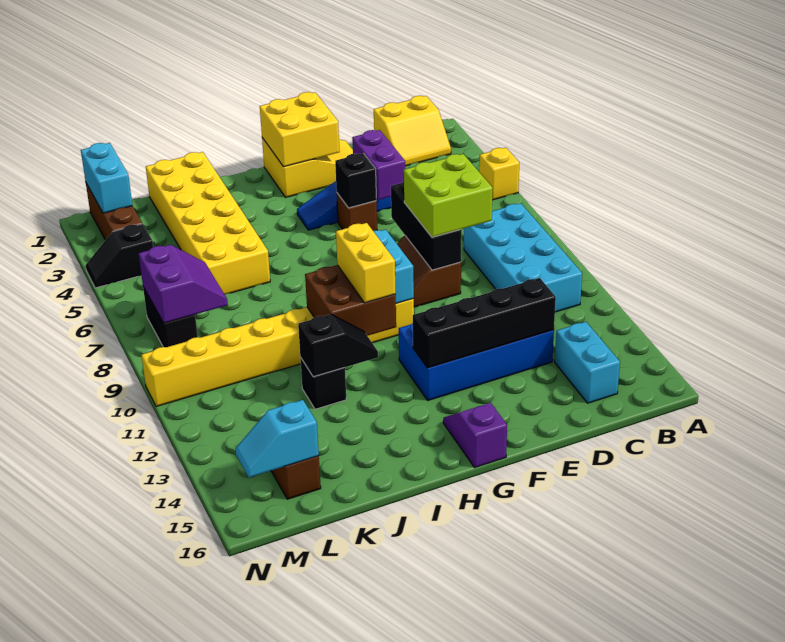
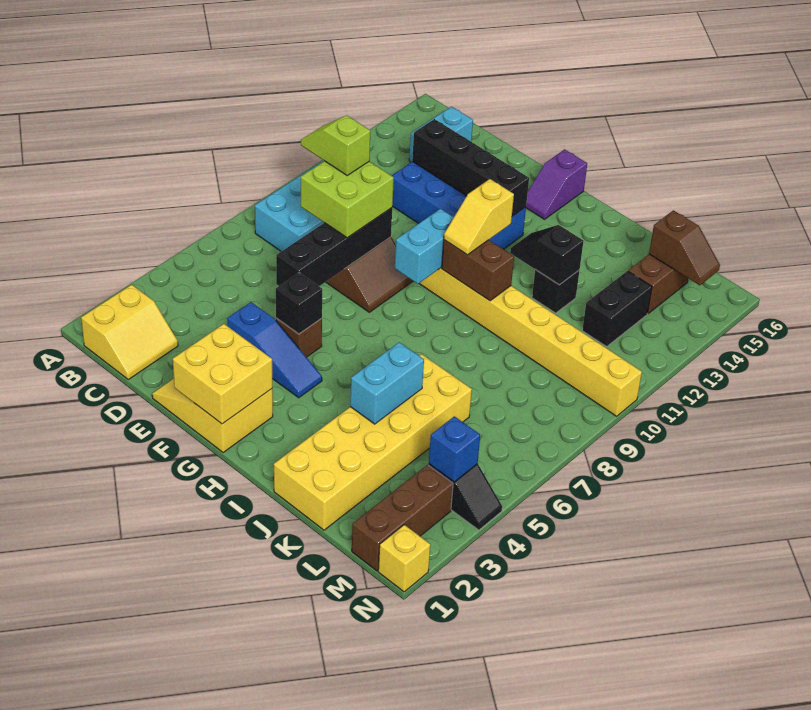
yellow brick A5 level 1 -> yellow brick N1 level 1
yellow slope B1:C2 level 1 top 1 -> yellow slope B1:C2 level 1 top B
none -> lime slope C9:D9 level 4 top D
purple brick E4:E5 level 2 -> none
black brick E7:E9 level 2 -> black brick E6:E9 level 2
brown brick H10:I11 level 2 -> brown brick H10:I10 level 2
yellow brick H10:H11 level 3 -> yellow slope H10:H11 level 3 top 11
purple slope L7:M8 level 2 top M -> none
cyan slope L15:M15 level 2 top L -> brown slope L15:M15 level 2 top L
cyan brick M1:M2 level 2 -> cyan brick J4:J5 level 2
none -> blue brick M4 level 2
black brick M7:M8 level 1 -> black brick L12:L13 level 1

